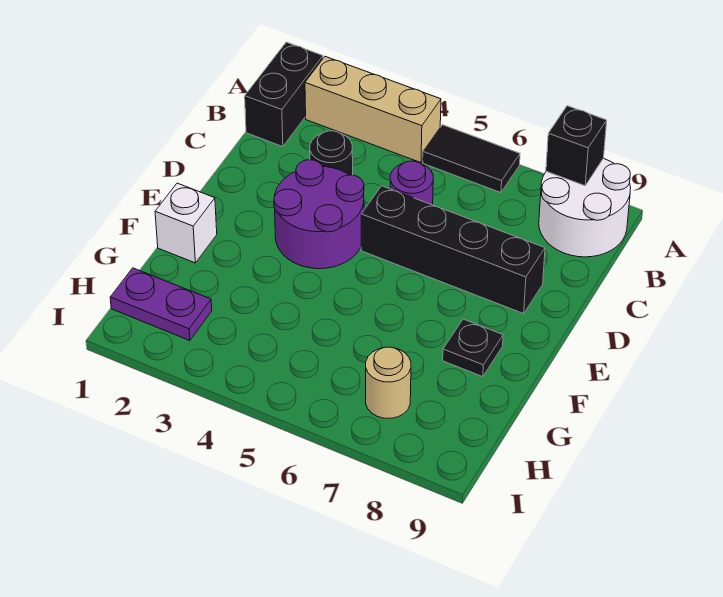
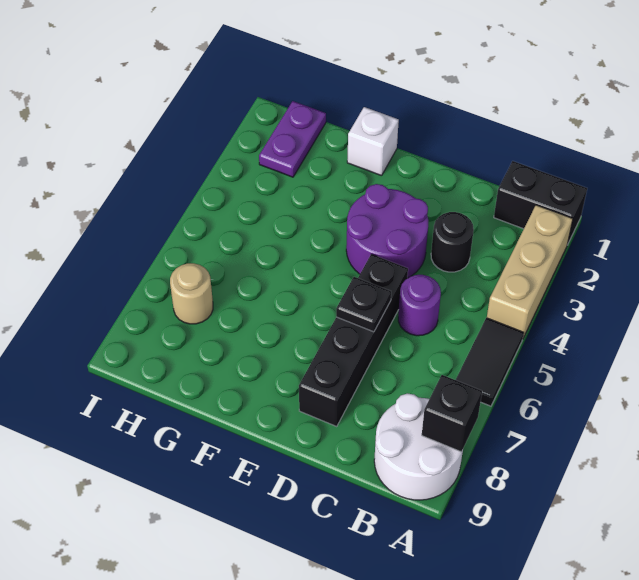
black plate F8 level 1 -> black plate D6 level 2

